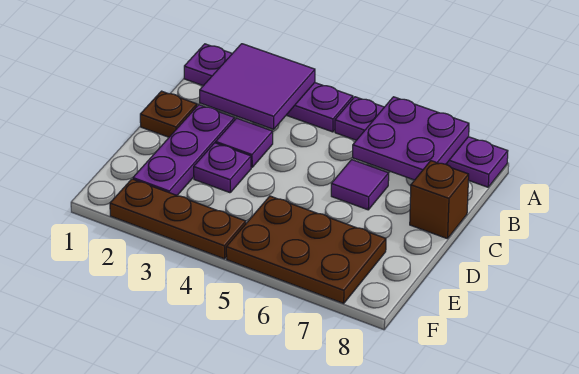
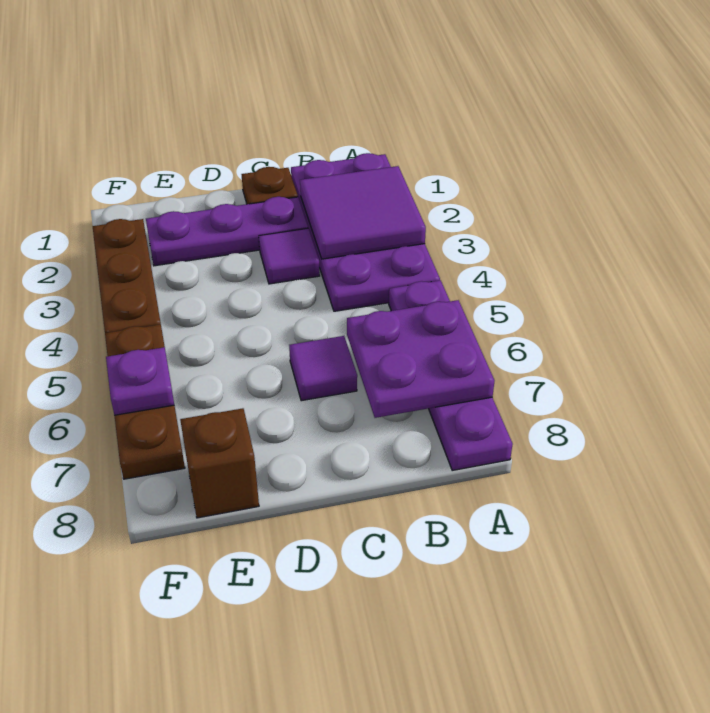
purple plate A1:A4 level 1 -> purple plate A1:B4 level 1
brown brick C8 level 1 -> brown brick E8 level 1
purple plate D3 level 1 -> purple plate F6 level 2
brown plate E5:F7 level 1 -> brown plate F5:F7 level 1

